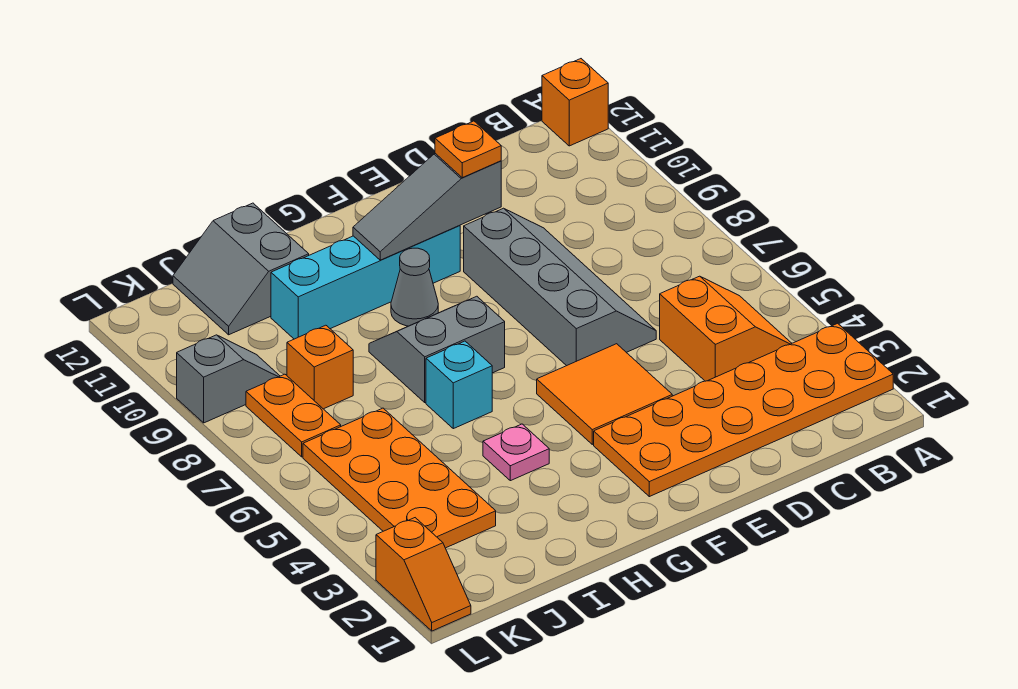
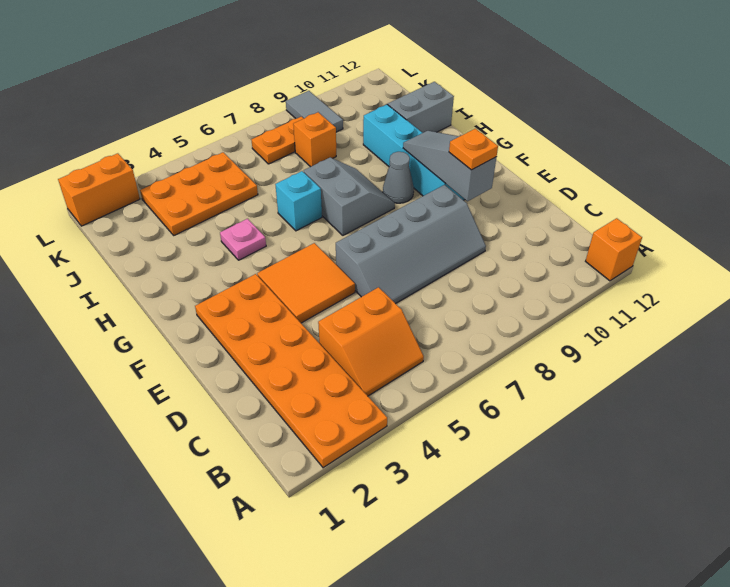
orange plate J3:K6 level 1 -> orange plate J3:K5 level 1
grey slope K9:L9 level 1 top L -> grey tile K9:L9 level 1
orange slope L1:L2 level 1 top 2 -> orange brick L1:L2 level 1

